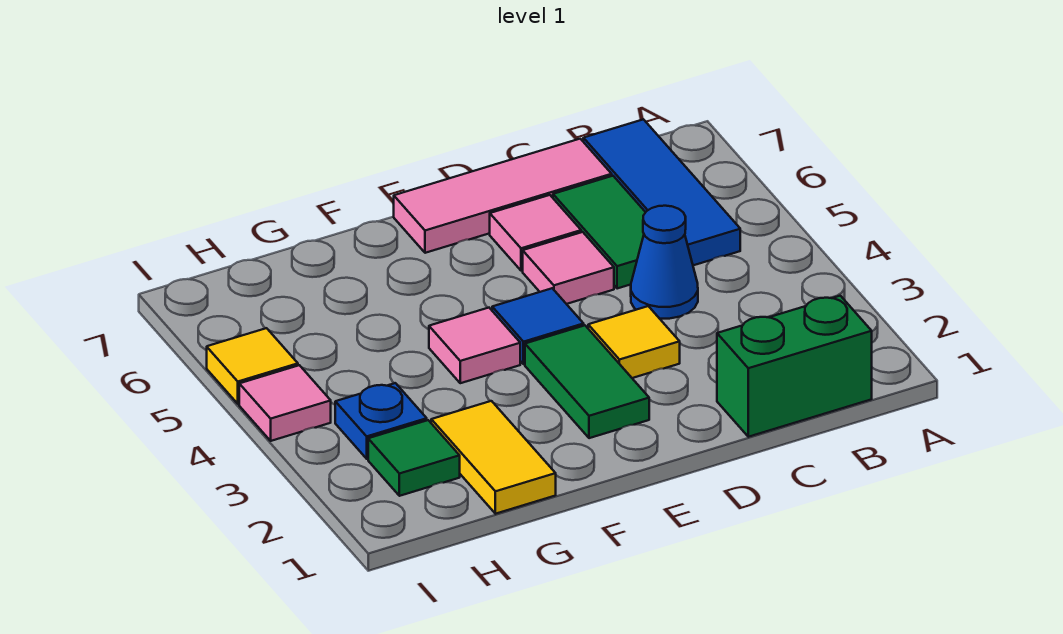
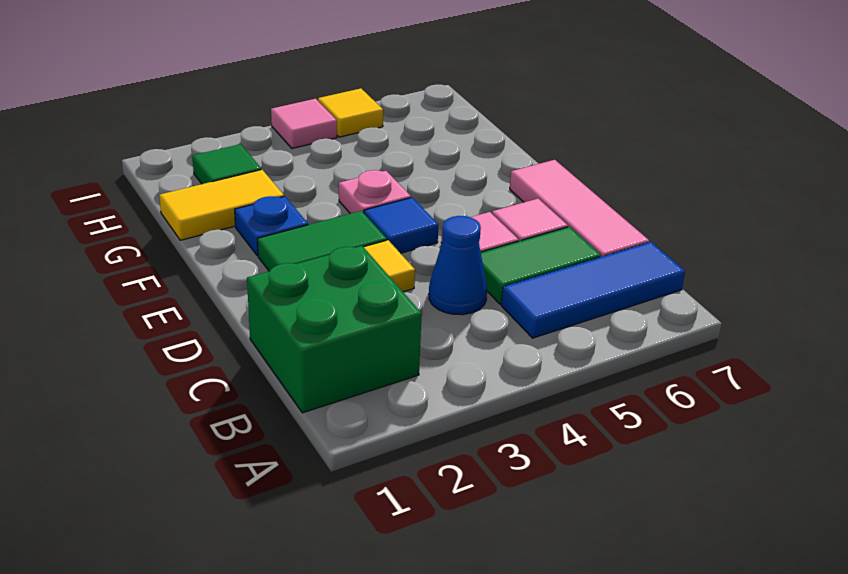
green brick B1:C1 level 1 -> green brick B1:C2 level 1
pink tile F4 level 1 -> pink plate F4 level 1
blue plate H3 level 1 -> blue plate F2 level 1

